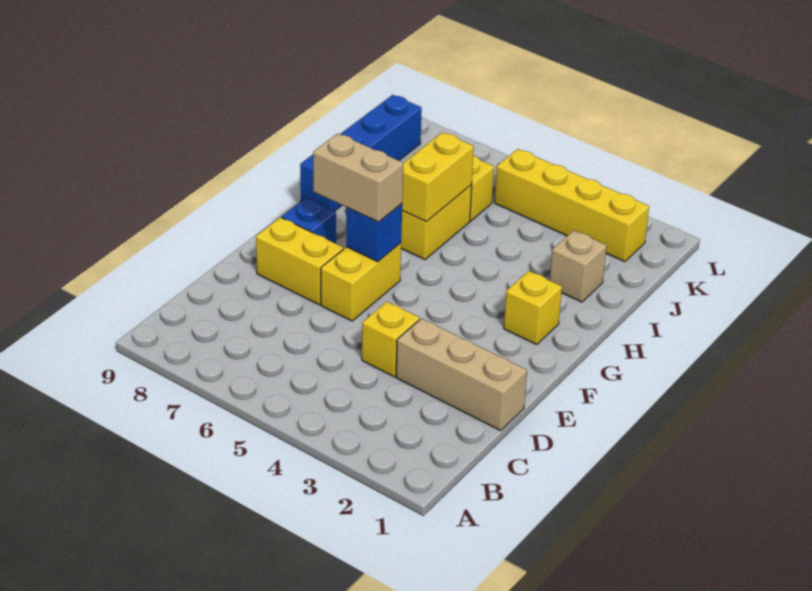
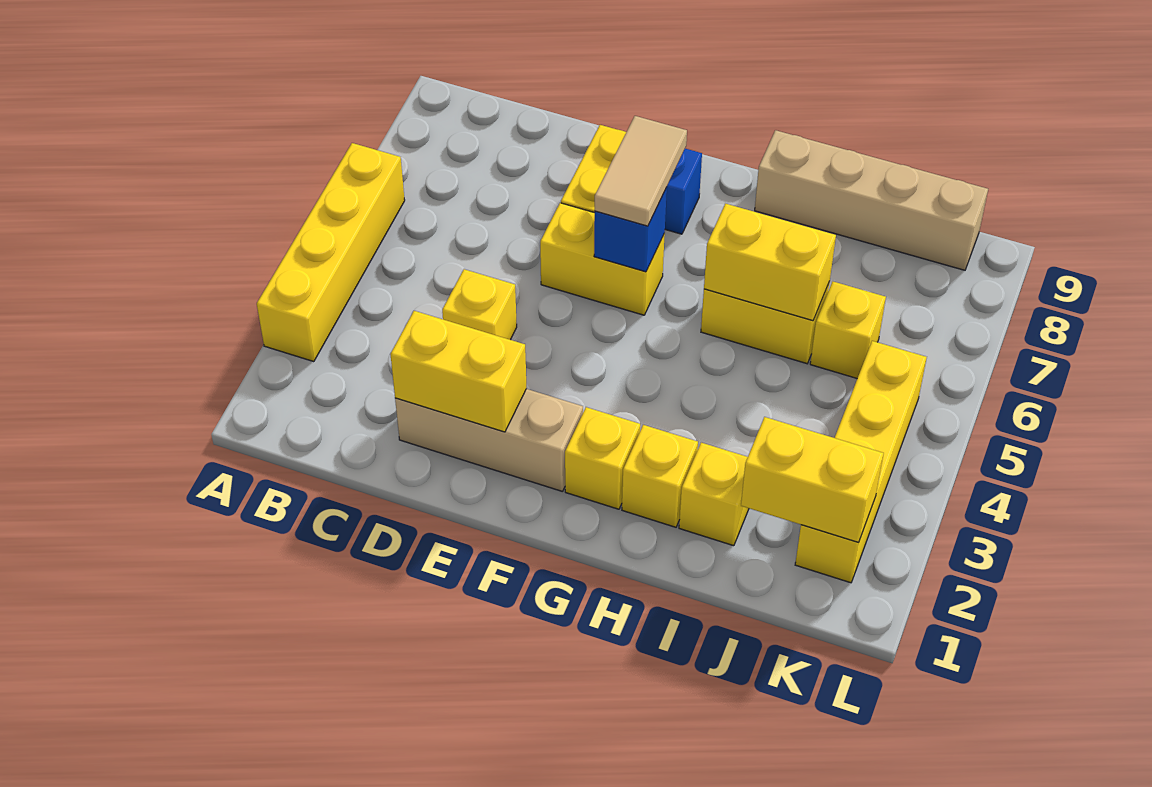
none -> yellow brick A3:A6 level 1
tan brick D1:D3 level 1 -> tan brick D2:F2 level 1
none -> yellow brick D2:E2 level 2
tan brick F6:F7 level 3 -> tan tile F6:F7 level 3
none -> yellow brick H2 level 1
blue brick H9:K9 level 1 -> tan brick H9:K9 level 1
tan brick I2 level 1 -> yellow brick I2 level 1
none -> yellow brick J2:K2 level 2

